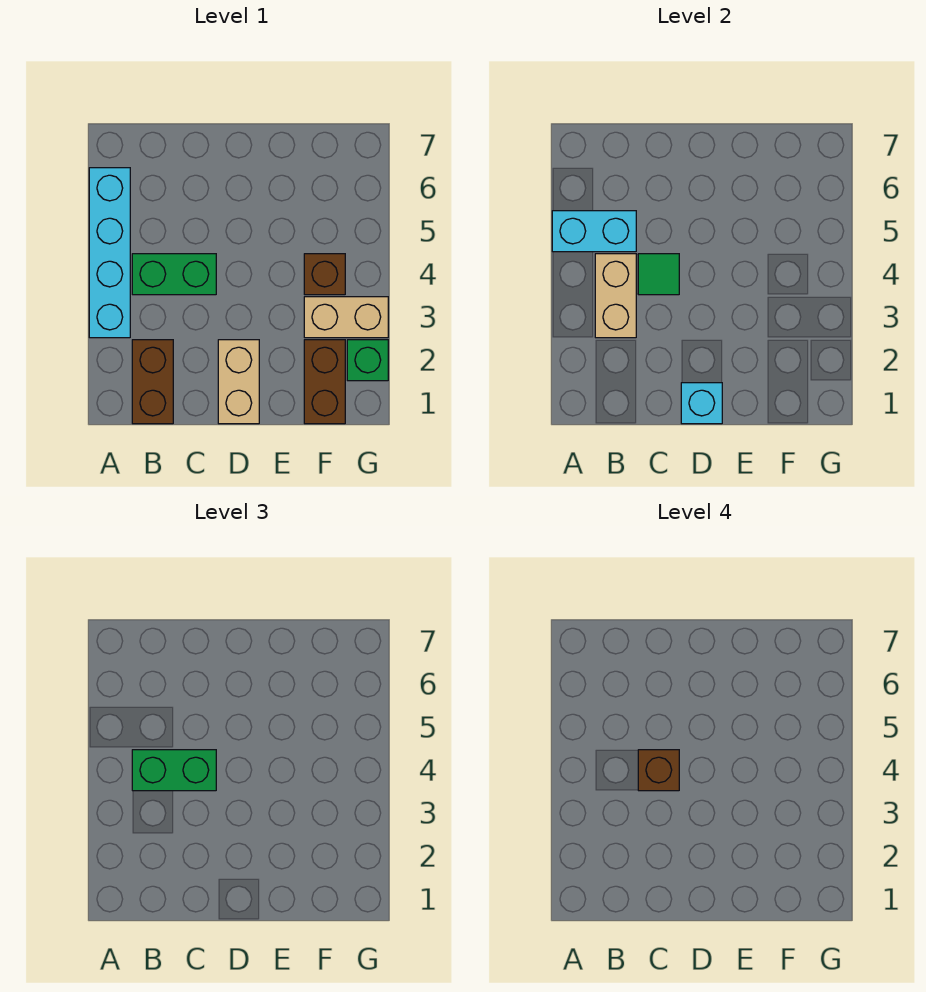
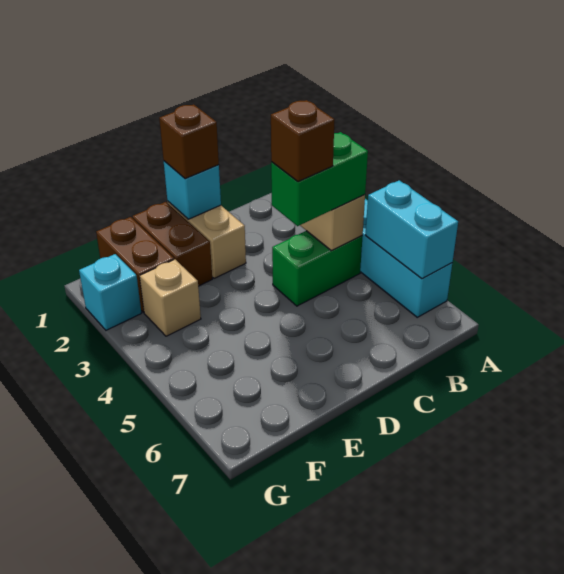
cyan brick A5:B5 level 2 -> cyan brick A5:A6 level 2
brown brick B1:B2 level 1 -> brown brick E1:E2 level 1
green tile C4 level 2 -> none
tan brick F3:G3 level 1 -> tan brick F3 level 1
brown brick F4 level 1 -> brown brick D1 level 3
green brick G2 level 1 -> cyan brick G2 level 1

